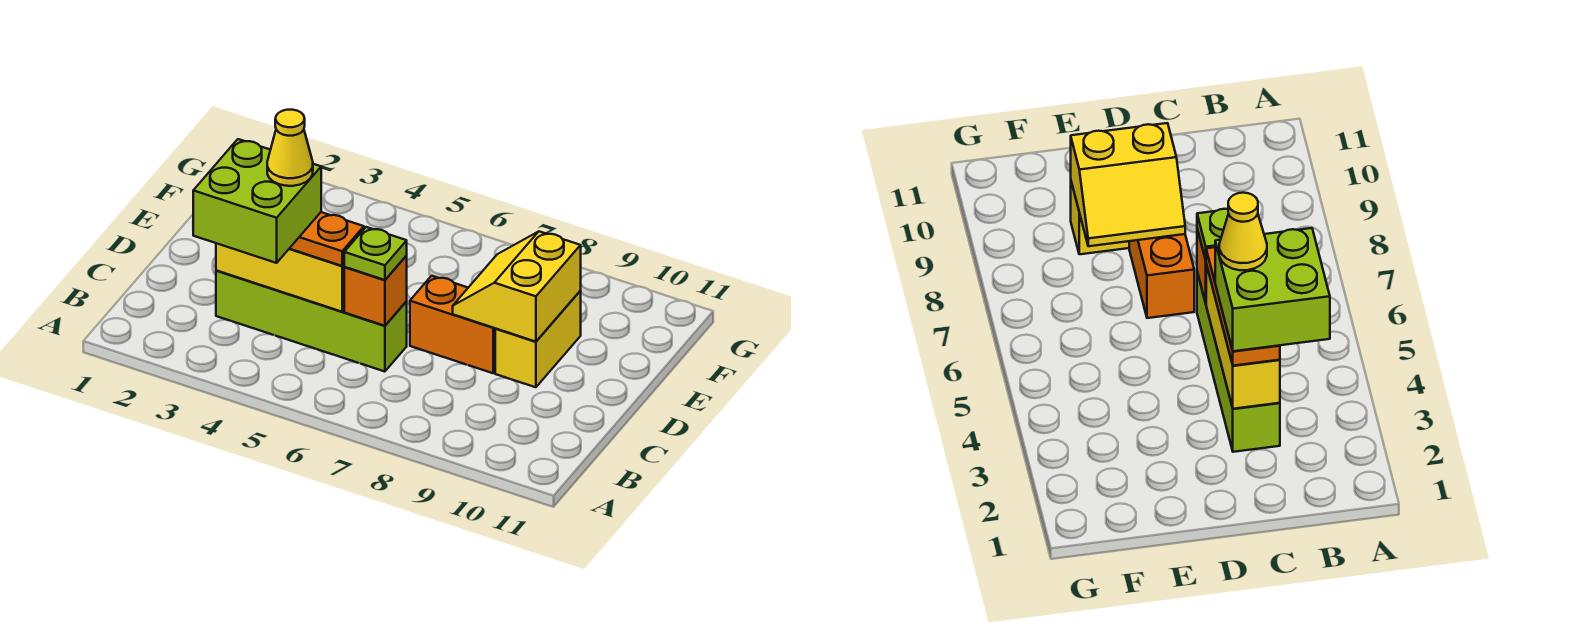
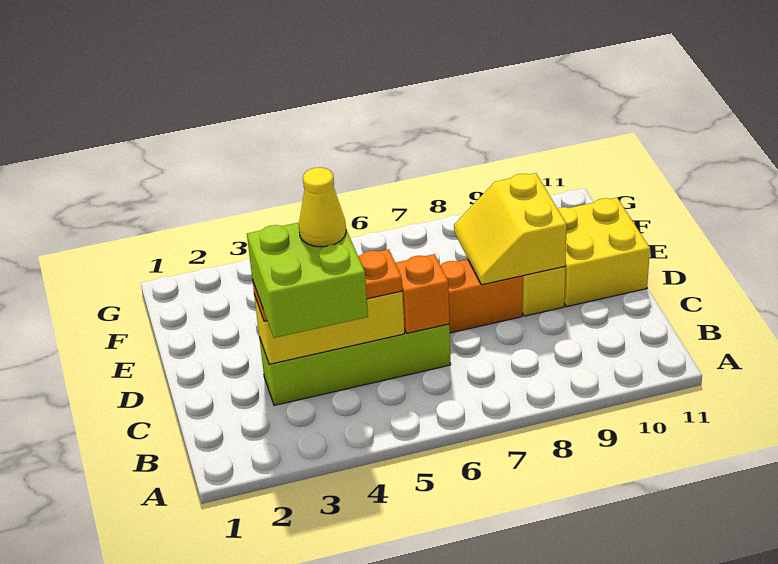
lime plate C6 level 3 -> none
none -> yellow brick D10:E11 level 1

